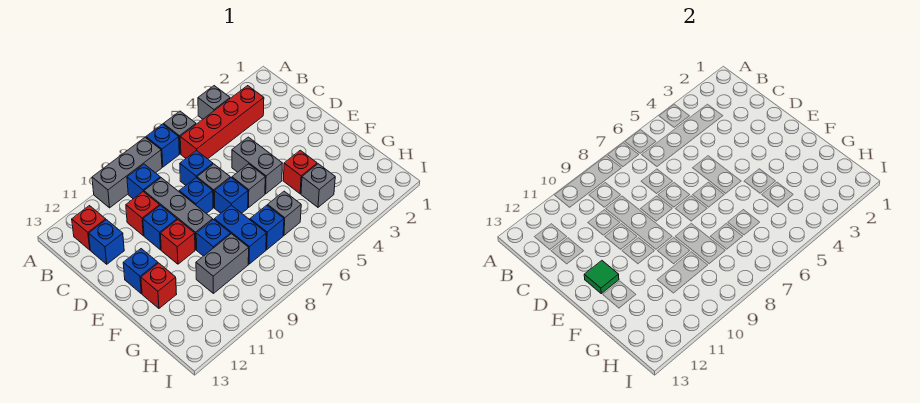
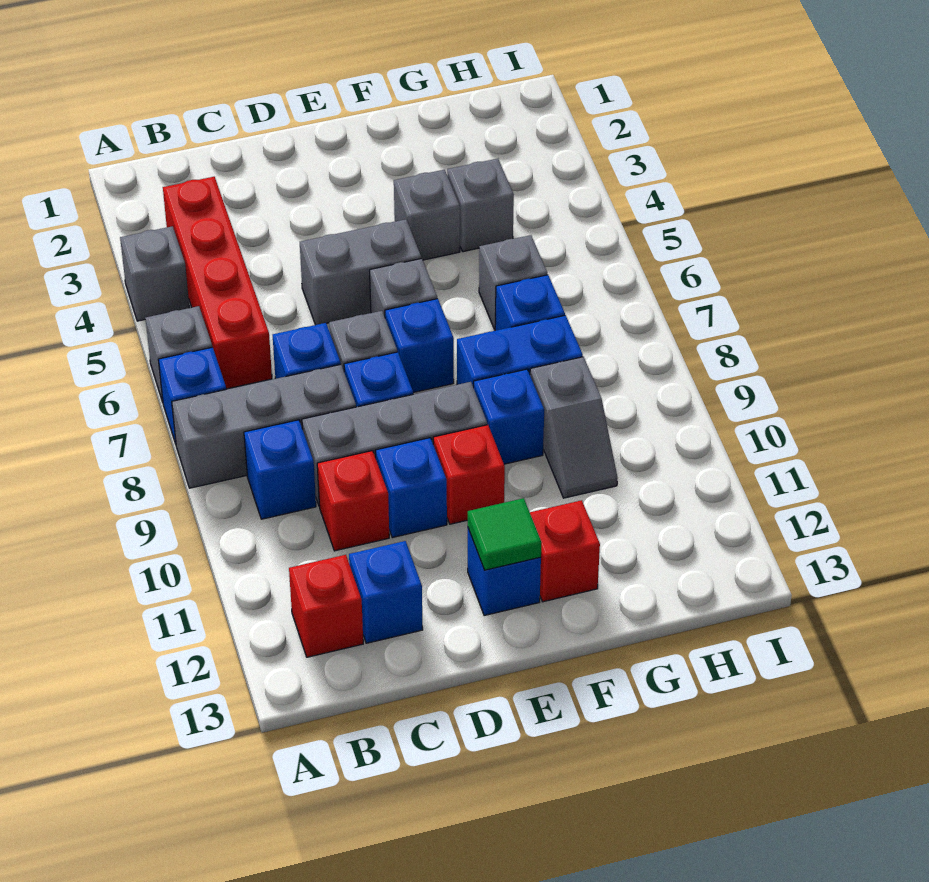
grey brick A8:A10 level 1 -> grey brick A8:C8 level 1
red brick F4 level 1 -> grey brick F4 level 1
grey brick G9:G10 level 1 -> grey slope G9:G10 level 1 top 9

